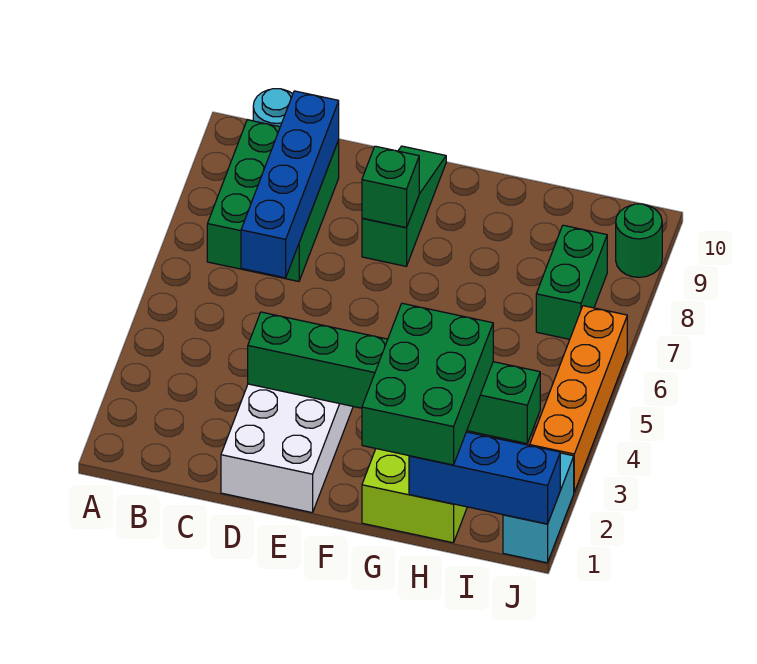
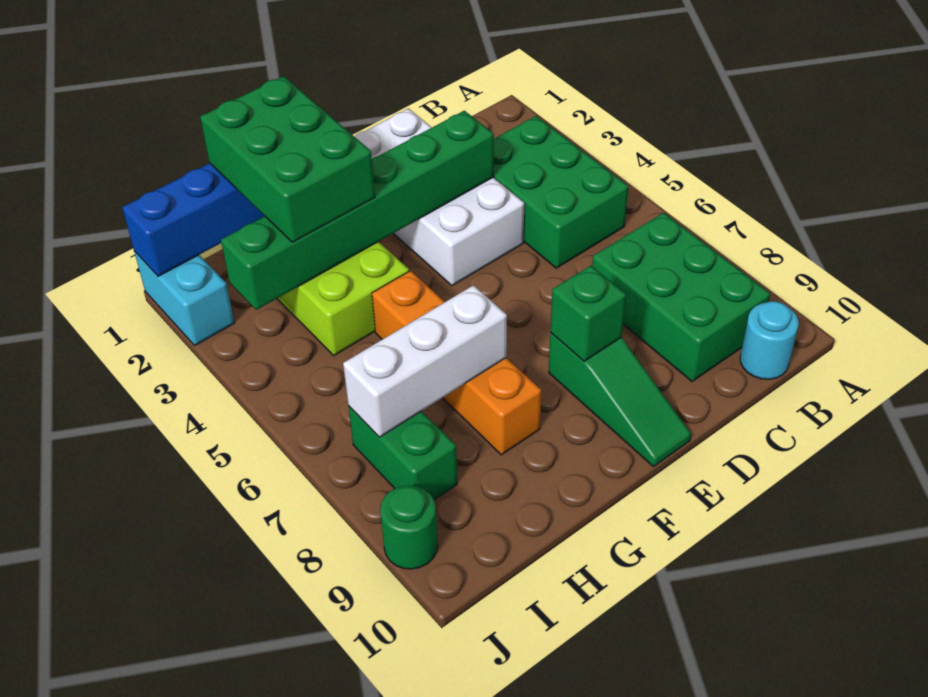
none -> green brick B3:C5 level 1
blue brick C6:C9 level 2 -> none
none -> white brick G7:I7 level 2
orange brick J3:J6 level 1 -> orange brick G5:G8 level 1

